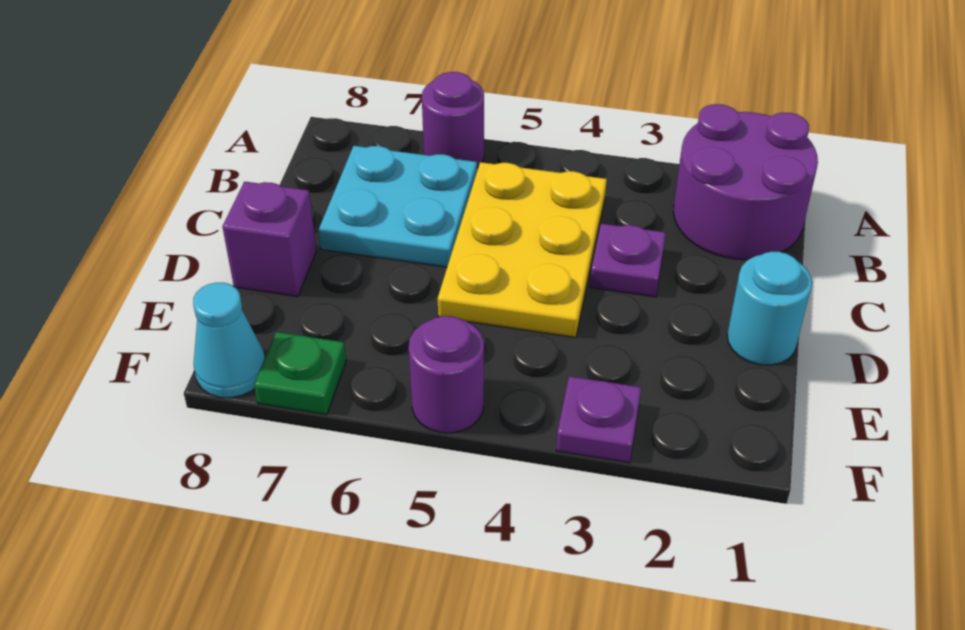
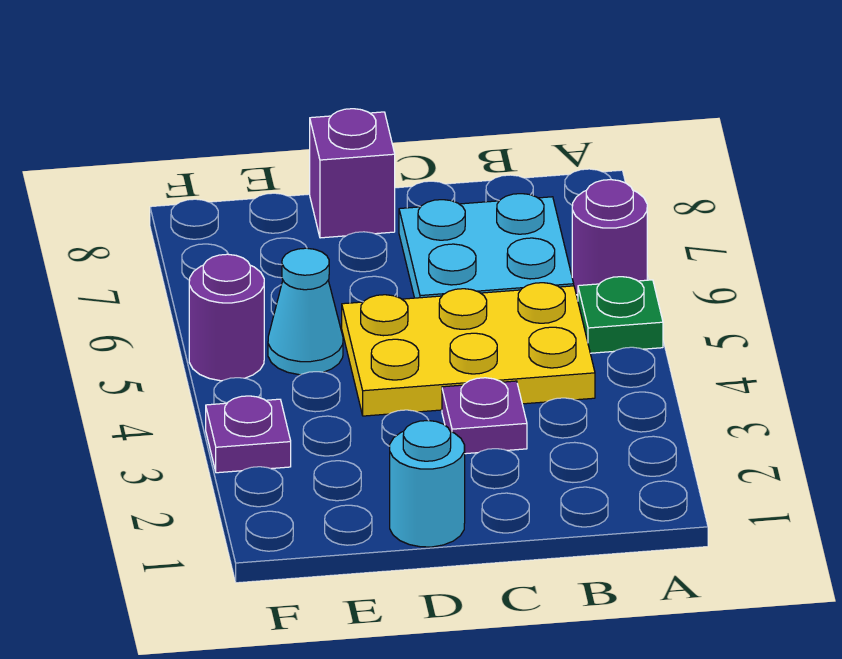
purple round brick A1:B2 level 1 -> none
green plate F7 level 1 -> green plate A5 level 1
cyan cone F8 level 1 -> cyan cone E5 level 1

